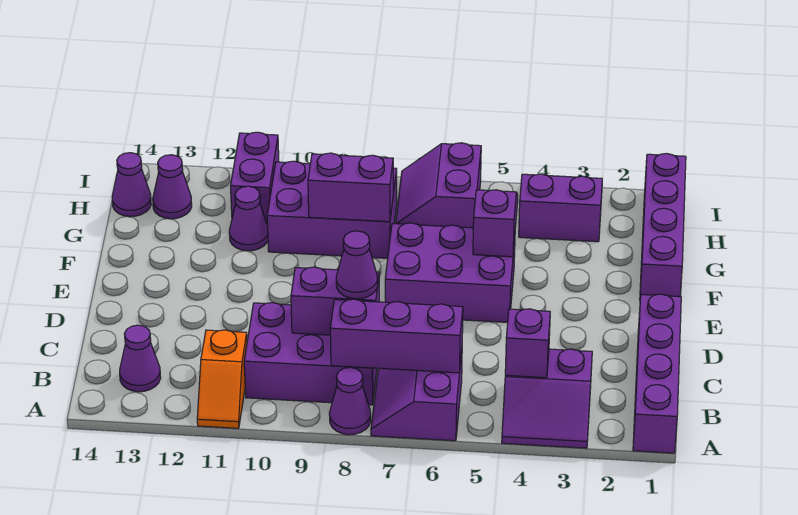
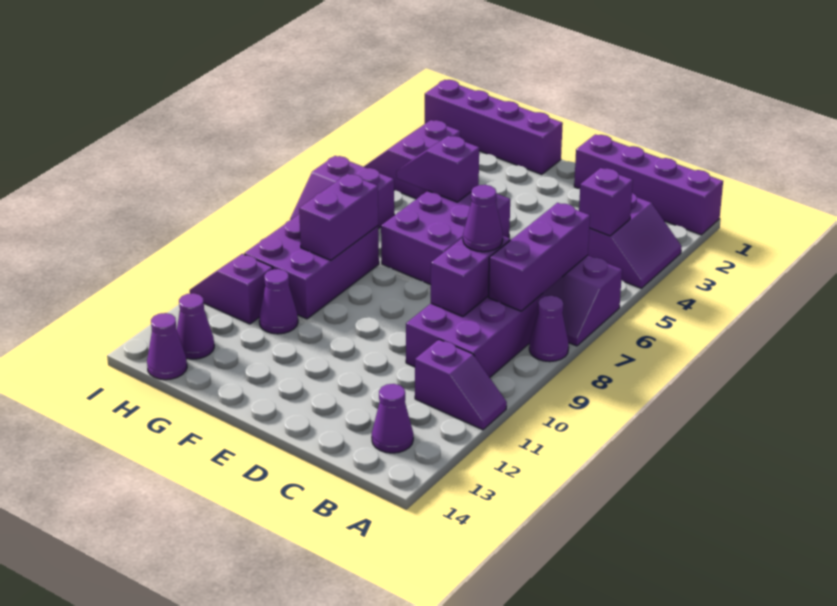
orange slope A11:B11 level 1 top B -> purple slope A11:B11 level 1 top B
purple brick H11:I11 level 1 -> purple slope H11:I11 level 1 top H

